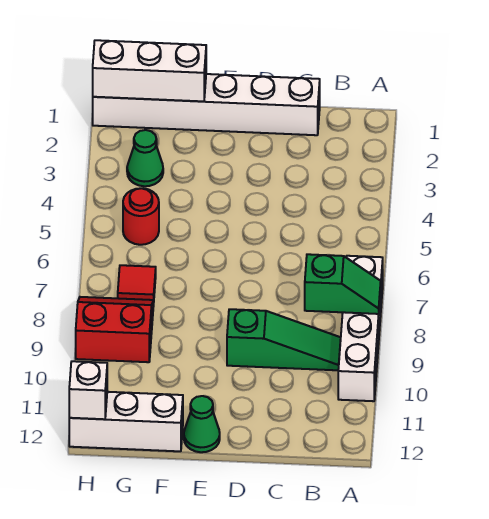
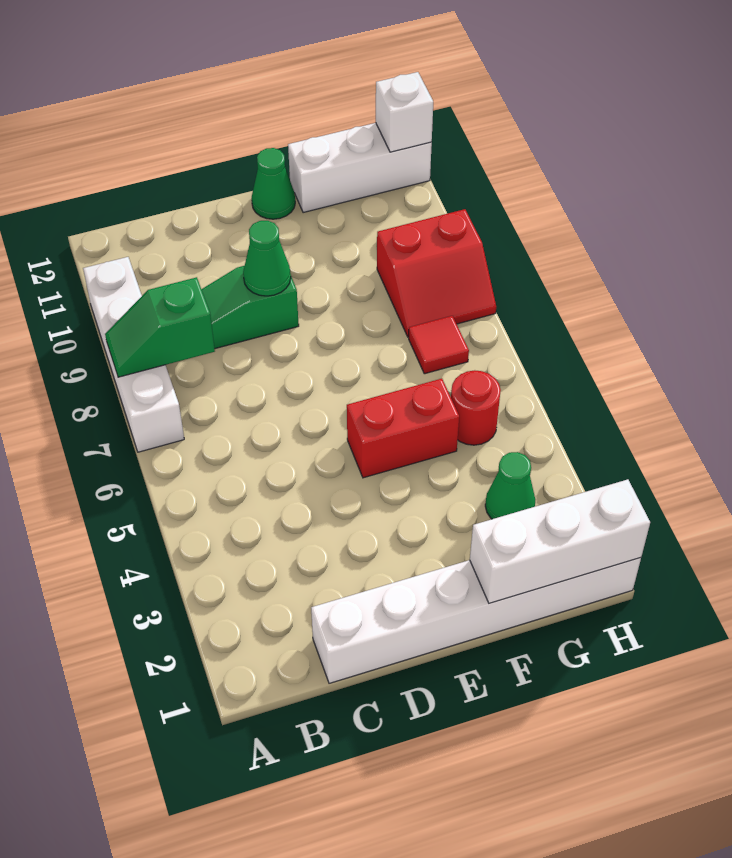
none -> green cone D9 level 2
none -> red brick E5:F5 level 1

